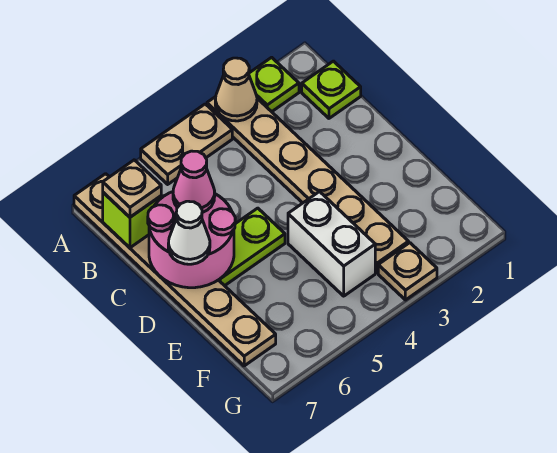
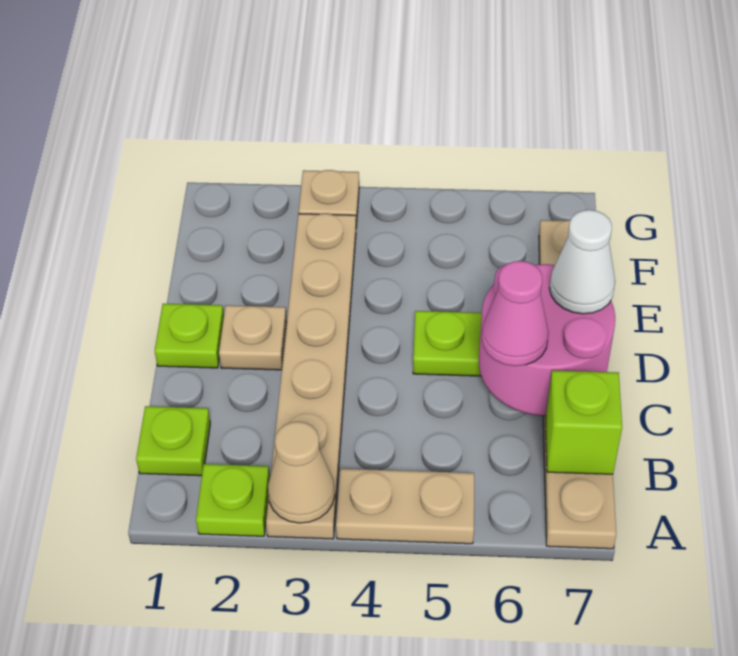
tan plate B7 level 3 -> tan plate D2 level 1
none -> lime plate D1 level 1
white brick E4:F4 level 1 -> none

